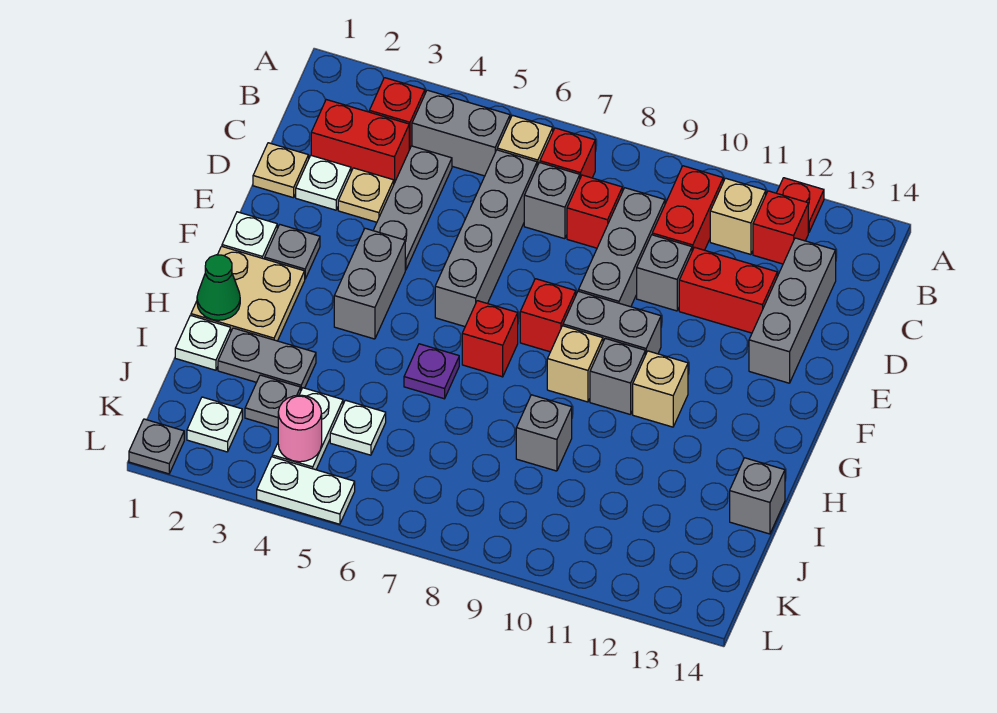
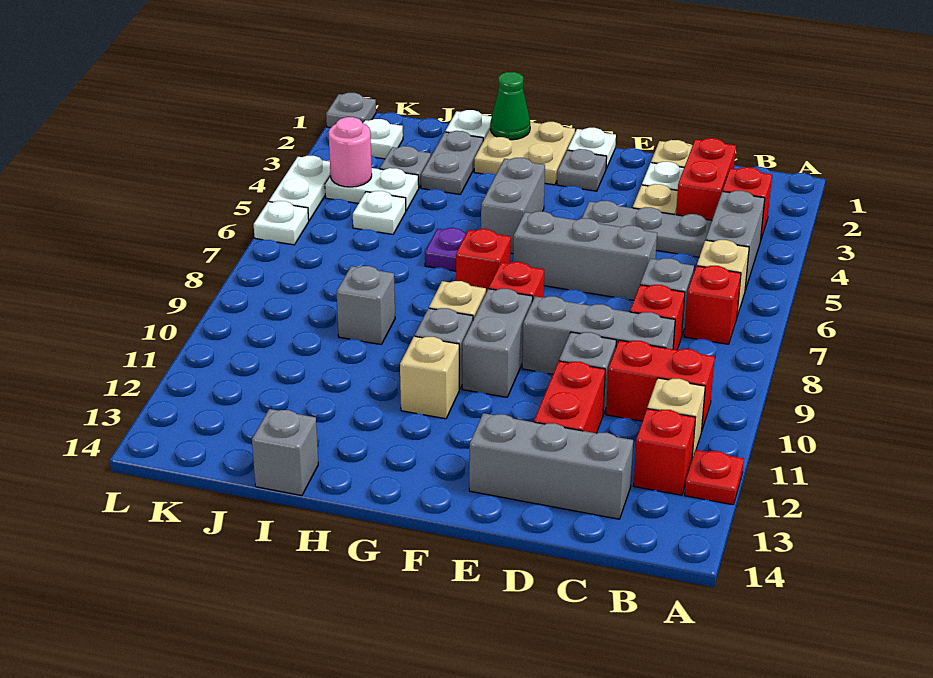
grey brick C6:F6 level 1 -> grey brick D6:F6 level 1
grey brick F4:G4 level 1 -> grey brick G4:G5 level 1
none -> white plate L6 level 1

